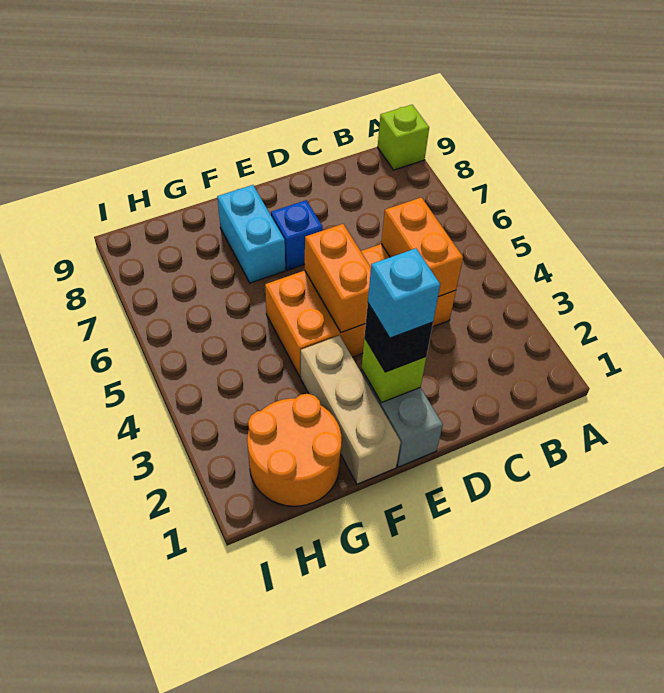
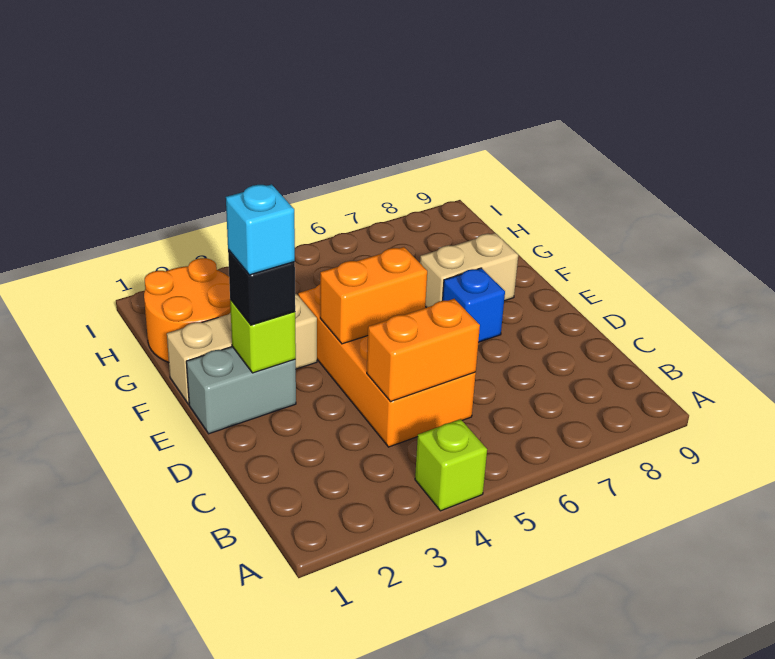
lime brick A9 level 1 -> lime brick A4 level 1
cyan brick F7:F8 level 1 -> tan brick F7:F8 level 1

